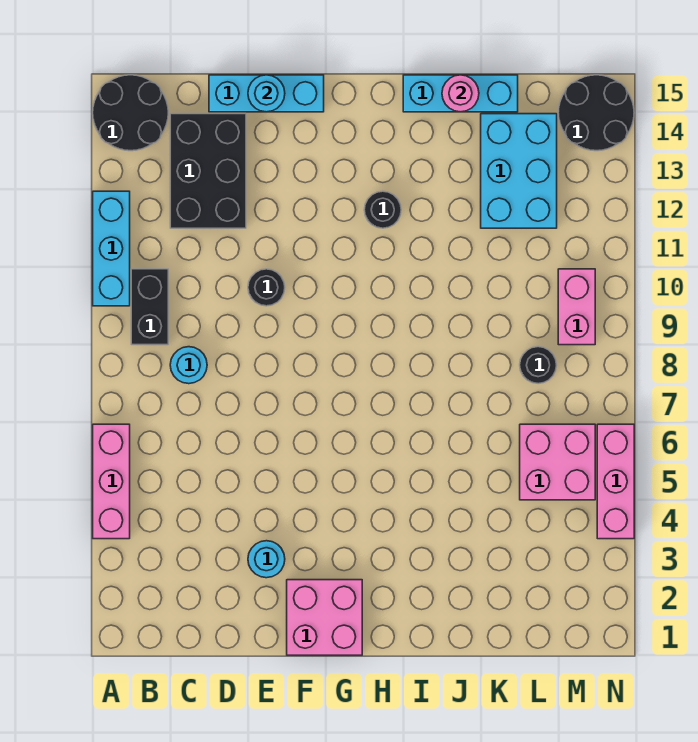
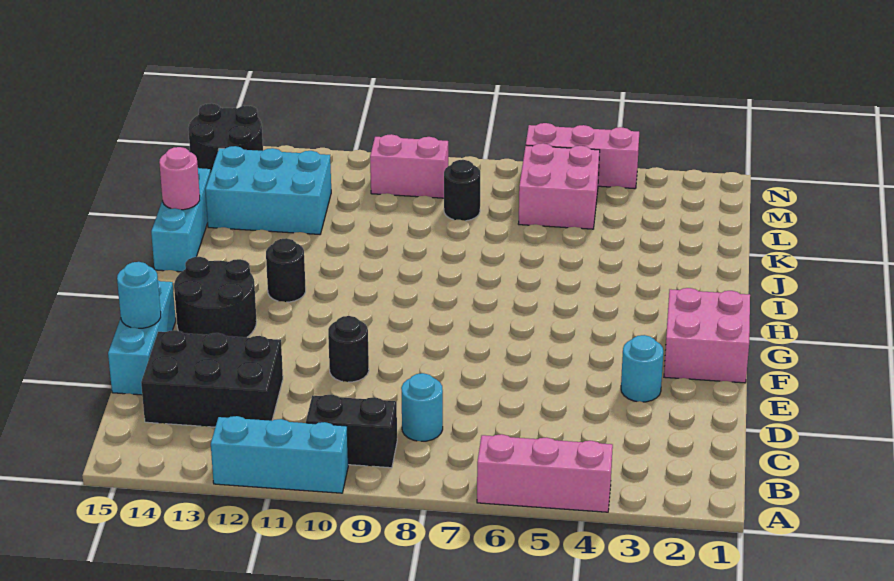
black round brick A14:B15 level 1 -> black round brick F13:G14 level 1

